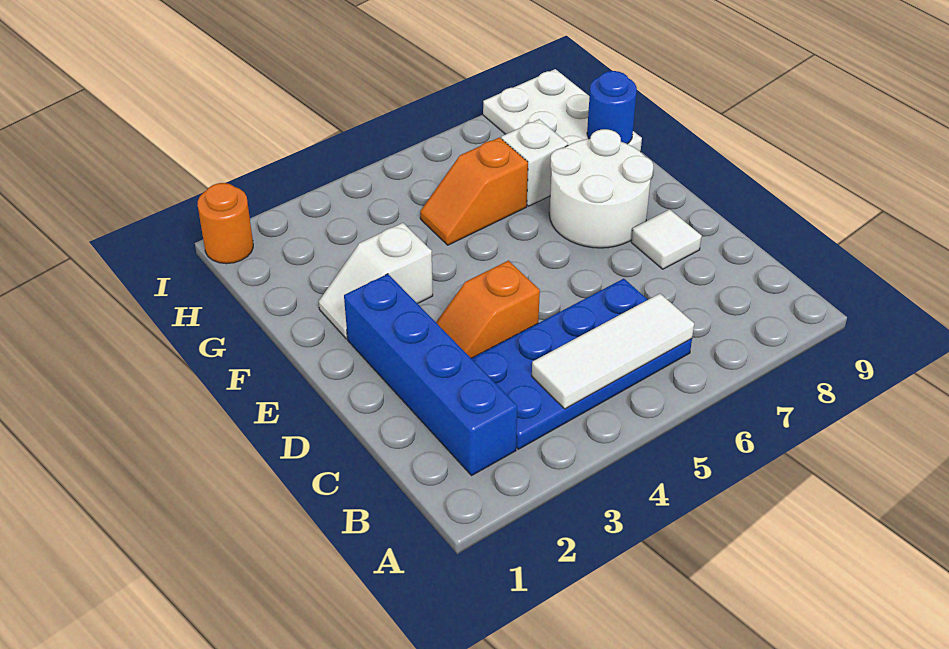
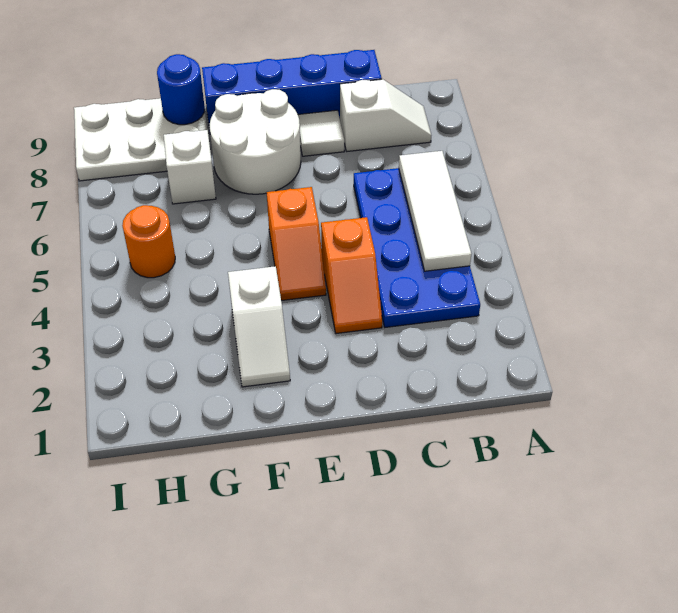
blue brick B2:E2 level 1 -> blue brick C9:F9 level 1
none -> white slope B8:C8 level 1 top C
orange slope G5:G6 level 1 top 6 -> orange slope E4:E5 level 1 top 5
orange round brick I1 level 1 -> orange round brick H5 level 1

